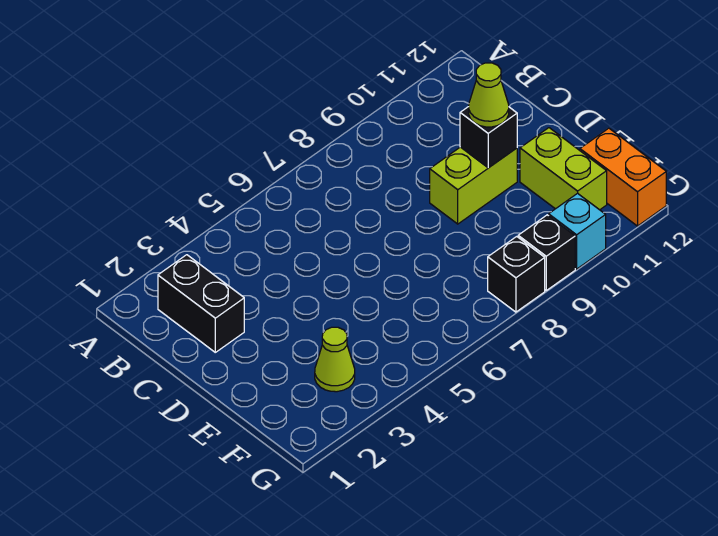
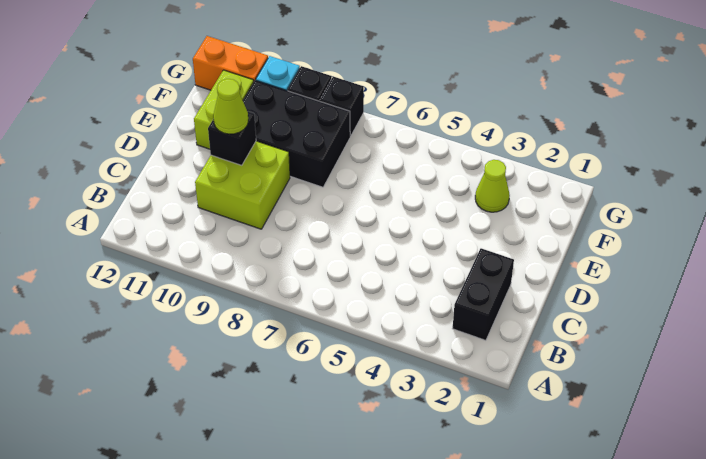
lime brick D9:D10 level 1 -> lime brick C9:D10 level 1
none -> black brick E8:F10 level 1
orange brick F12:G12 level 1 -> orange brick G11:G12 level 1

